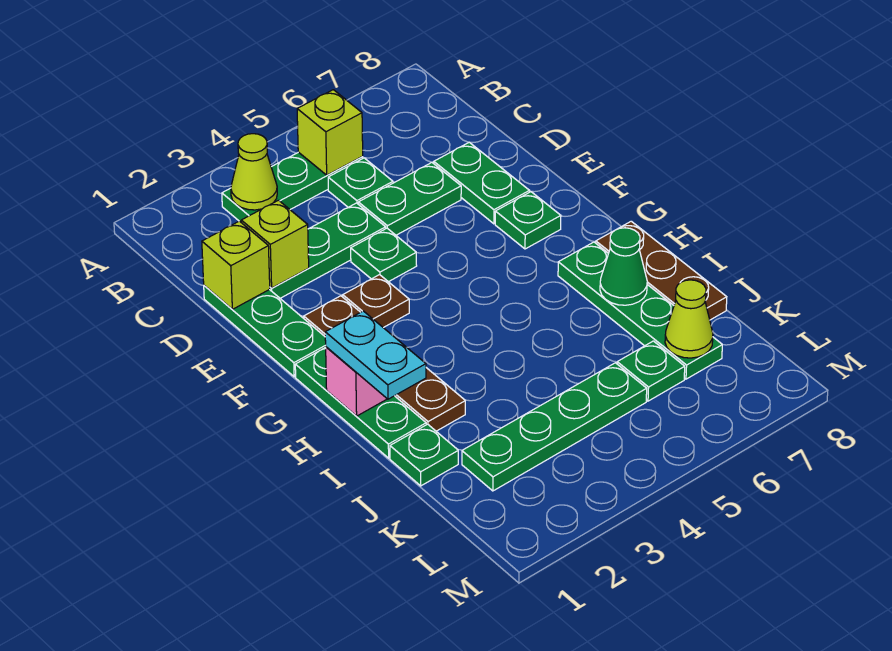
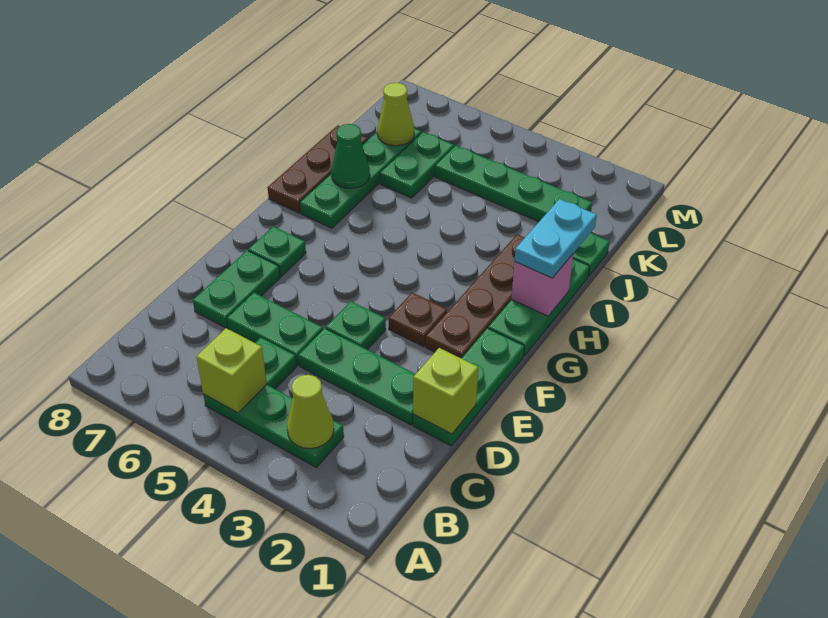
lime brick D2 level 2 -> none
green plate K6 level 1 -> green plate J6:K6 level 1

